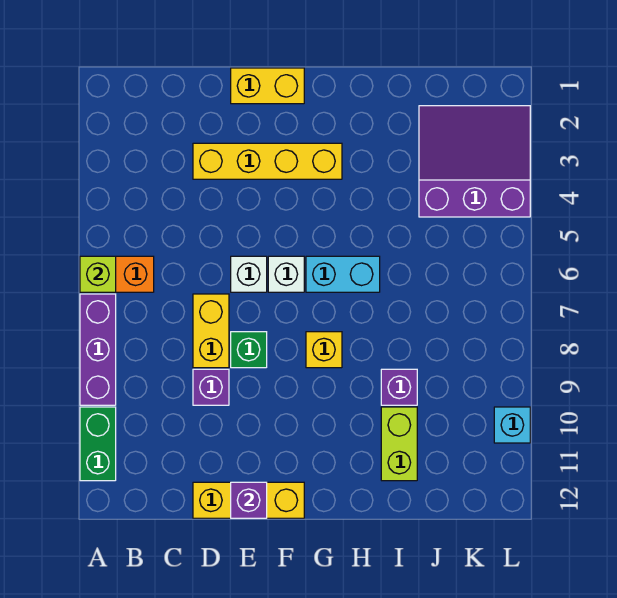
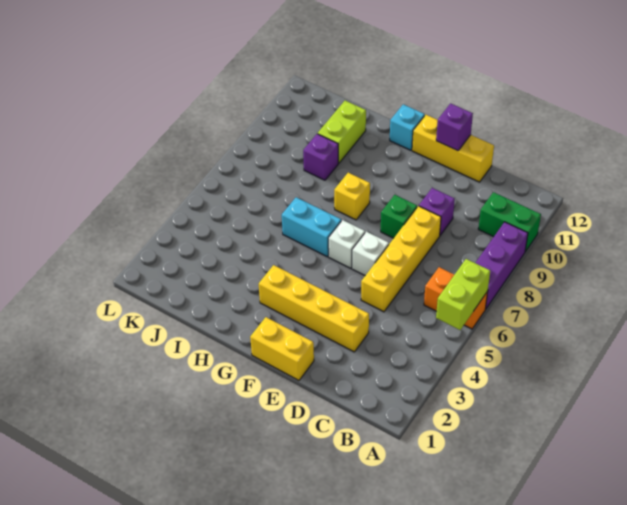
lime brick A6 level 2 -> lime brick A5:A6 level 2
green brick A10:A11 level 1 -> green brick A10:B10 level 1
yellow brick D7:D8 level 1 -> yellow brick D5:D8 level 1
purple slope J2:L4 level 1 top 4 -> none
cyan brick L10 level 1 -> cyan brick G12 level 1

